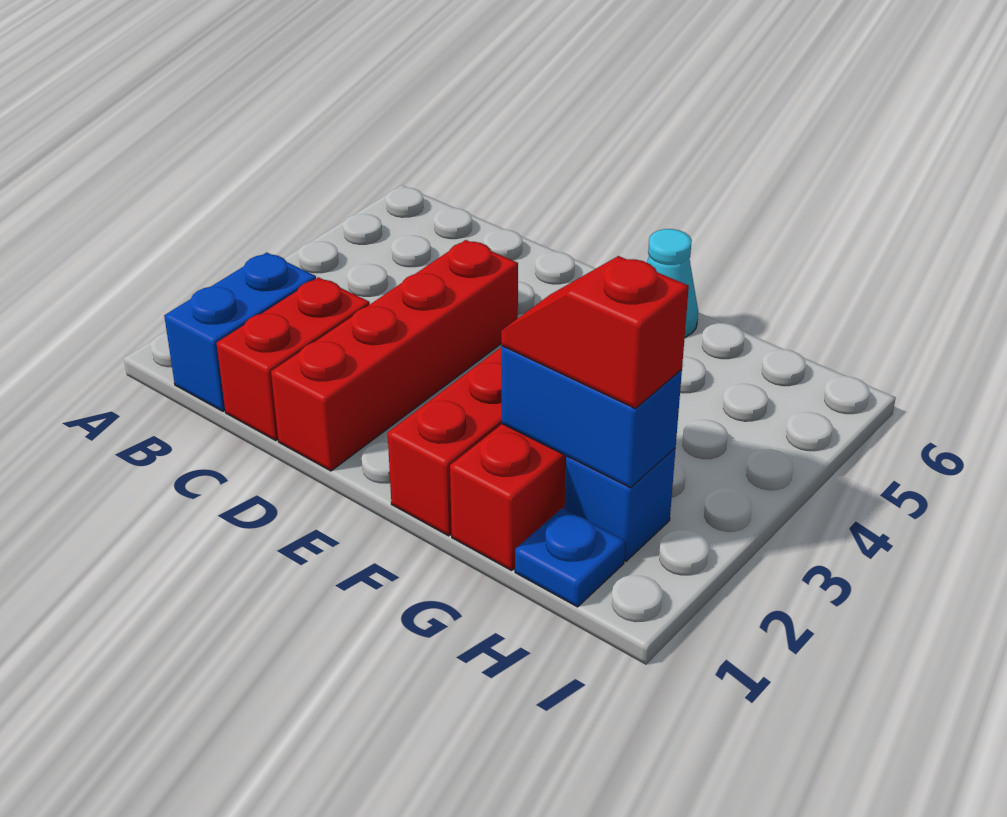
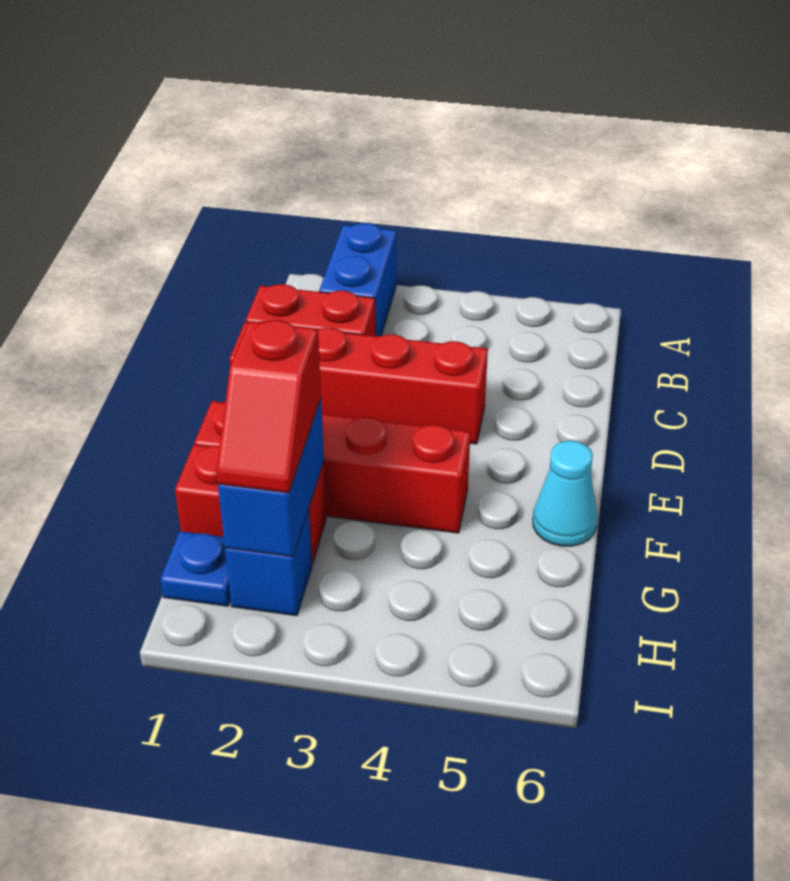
blue brick B1:B2 level 1 -> blue brick A2:B2 level 1
red slope G2:H2 level 3 top H -> red slope G2:H2 level 3 top G

